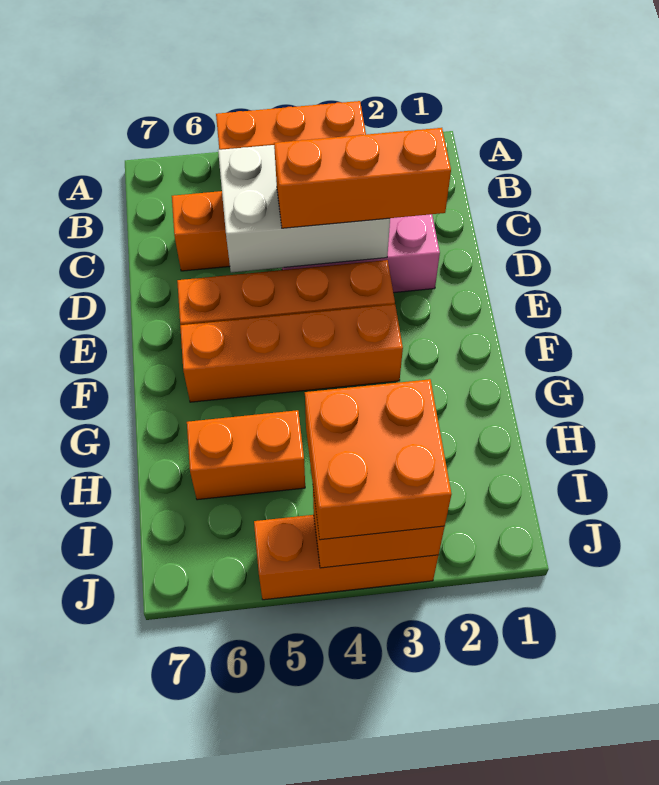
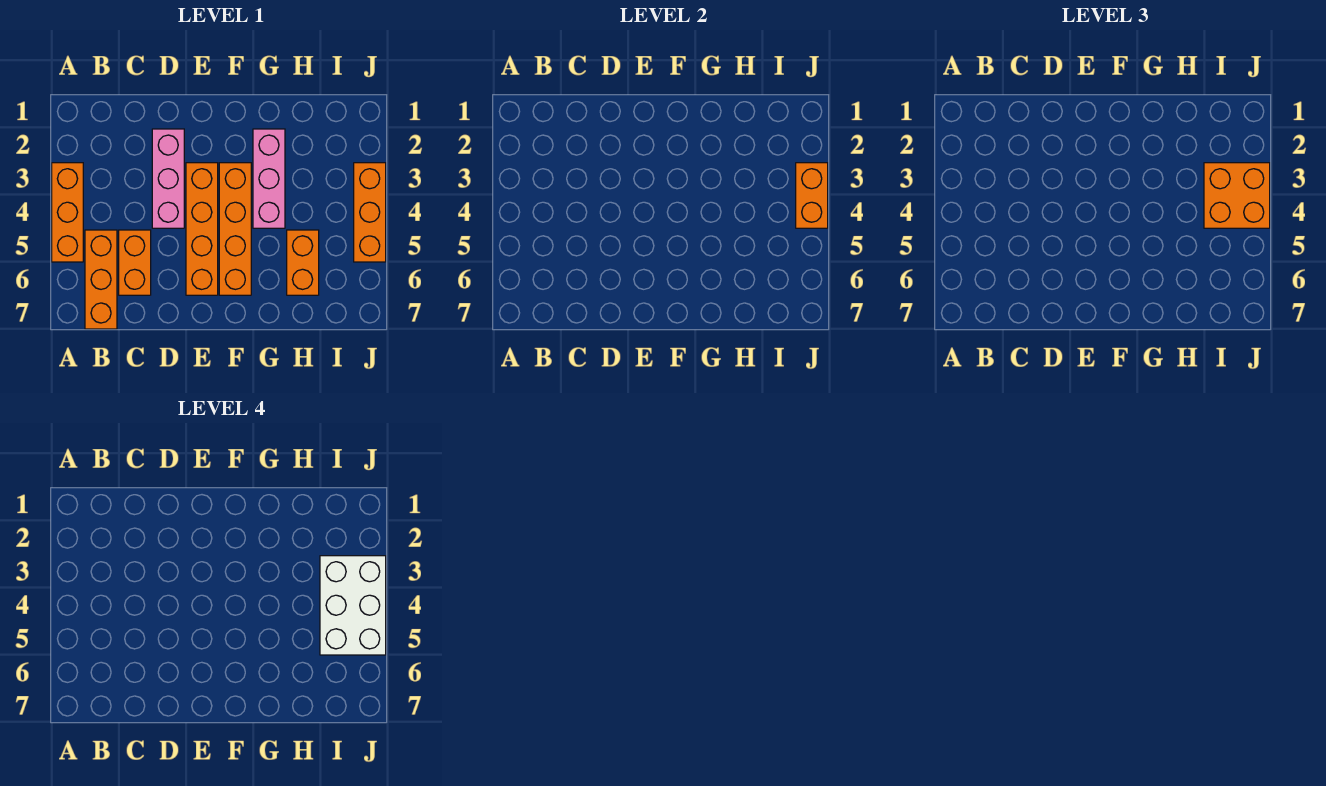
white brick C3:D5 level 2 -> white brick I3:J5 level 4
orange brick D2:D4 level 3 -> orange brick B5:B7 level 1
none -> pink brick G2:G4 level 1

